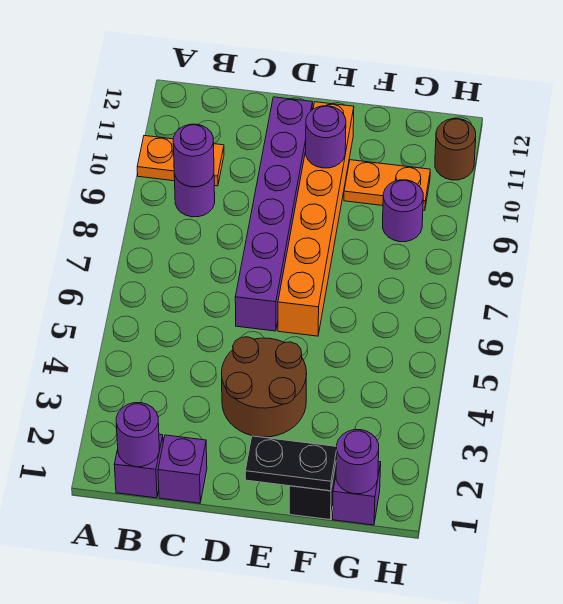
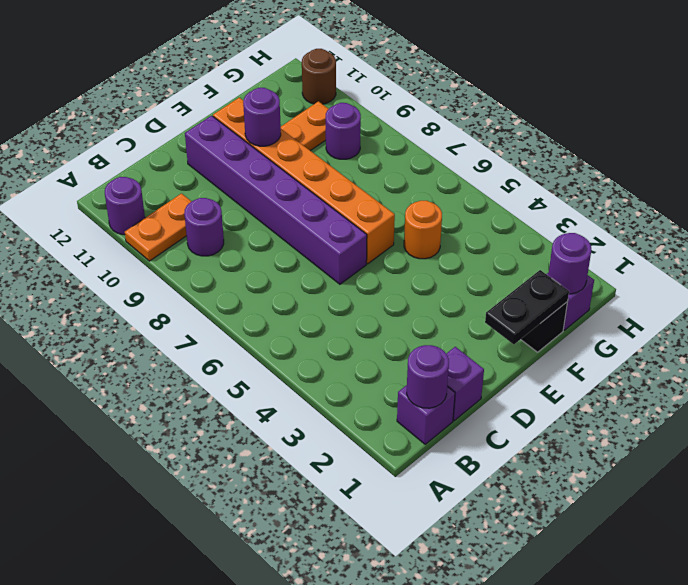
purple round brick B9 level 2 -> purple round brick A11 level 1
brown round brick D3:E4 level 1 -> none
none -> orange round brick F5 level 1

